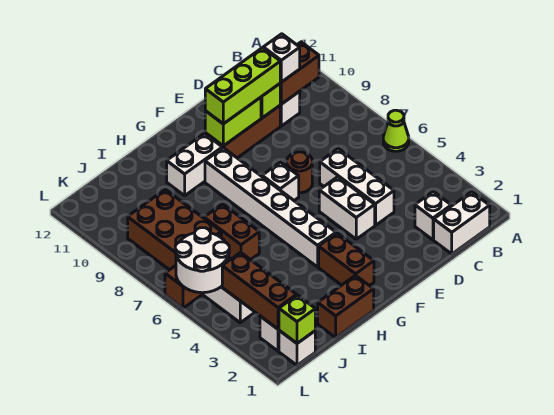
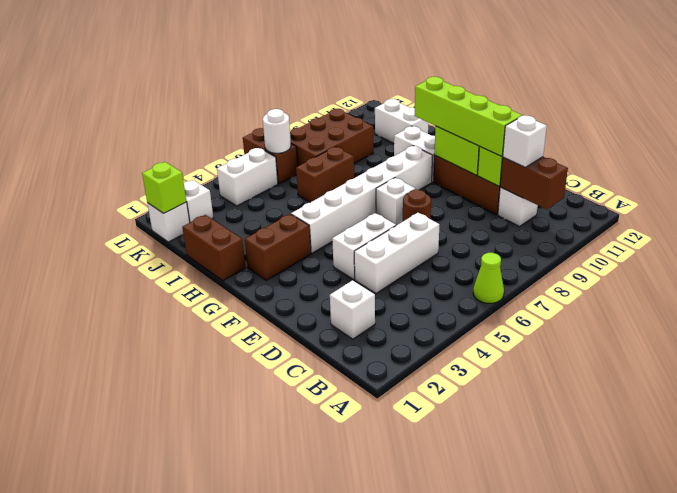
white brick B1:C1 level 1 -> white brick I11:J11 level 1
lime brick D10:F10 level 3 -> lime brick D10:G10 level 3
brown brick K2:K4 level 2 -> none
white round brick K5:L6 level 2 -> white round brick K6 level 2

